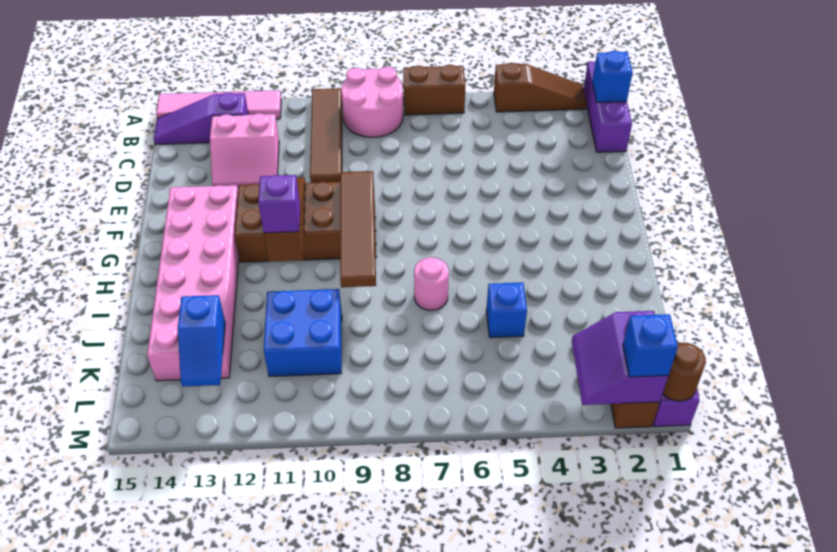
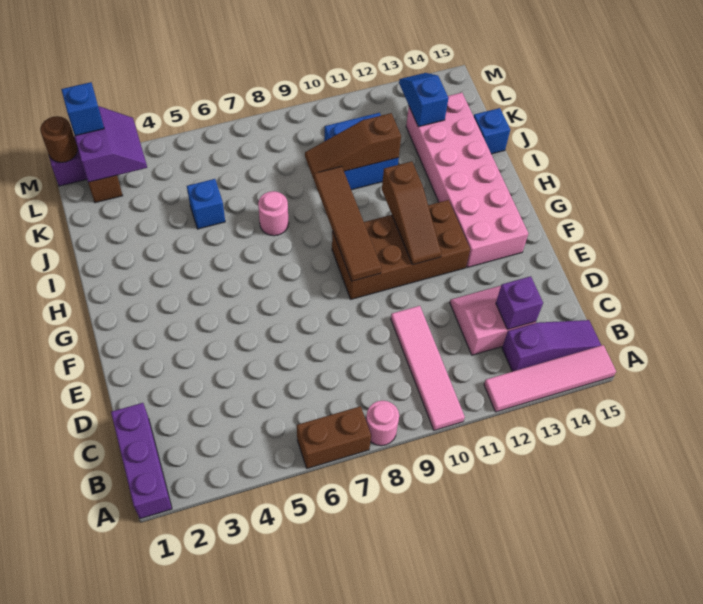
brown slope A2:A4 level 1 top 4 -> brown slope J9:J11 level 2 top 11
pink round brick A8:B9 level 1 -> pink round brick A8 level 1
brown tile A10:D10 level 1 -> pink tile A10:D10 level 1
blue brick B1 level 2 -> blue brick J15 level 1
purple brick H11 level 3 -> purple brick C13 level 2

